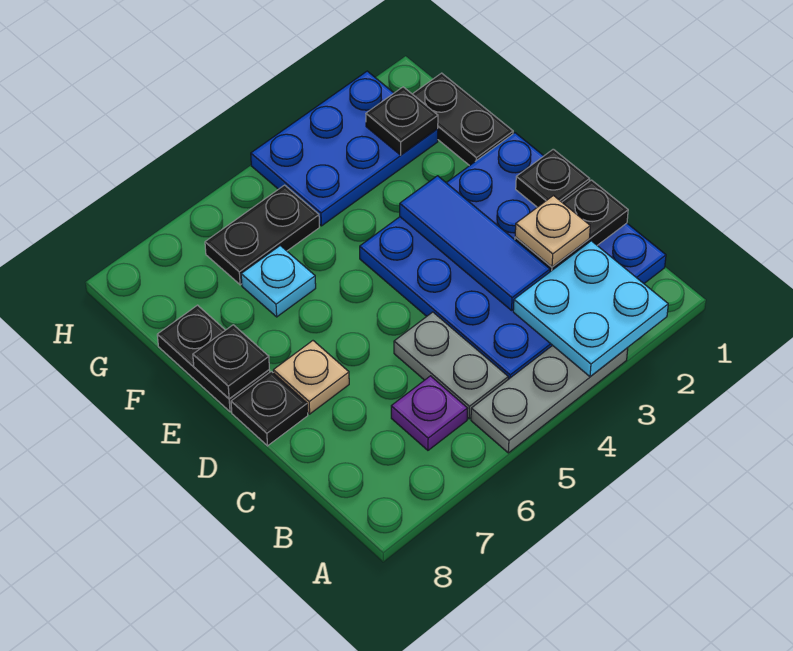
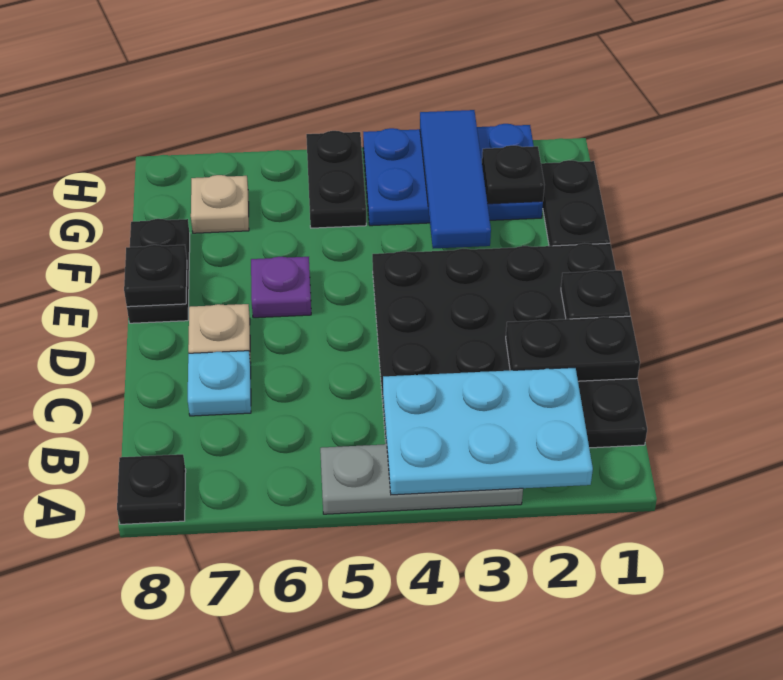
cyan plate A2:B3 level 2 -> cyan plate A2:B4 level 2
blue plate B1:E4 level 1 -> black plate B1:E4 level 1
grey plate B5:C5 level 1 -> none
purple plate B6 level 1 -> purple plate E6 level 1
tan plate C2 level 3 -> tan plate G7 level 1
blue tile C3:E3 level 2 -> blue tile F3:H3 level 2
black plate D8 level 1 -> black plate A8 level 1
cyan plate F6 level 1 -> cyan plate C7 level 1
black plate G5:G6 level 1 -> black plate G5:H5 level 1

